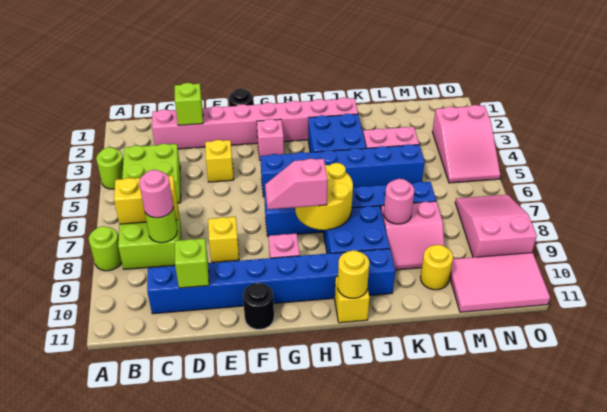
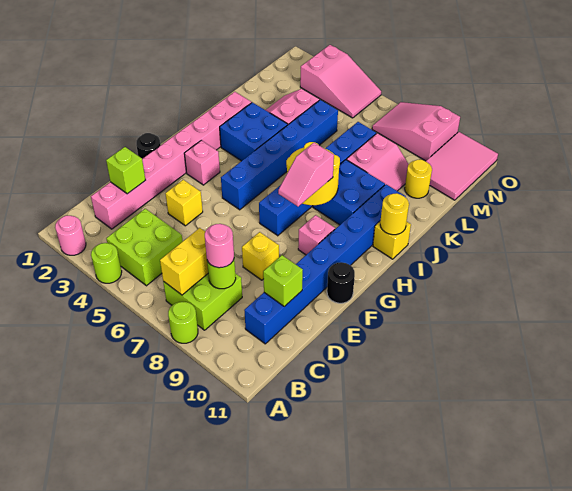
pink round brick K8 level 2 -> pink round brick A2 level 1

